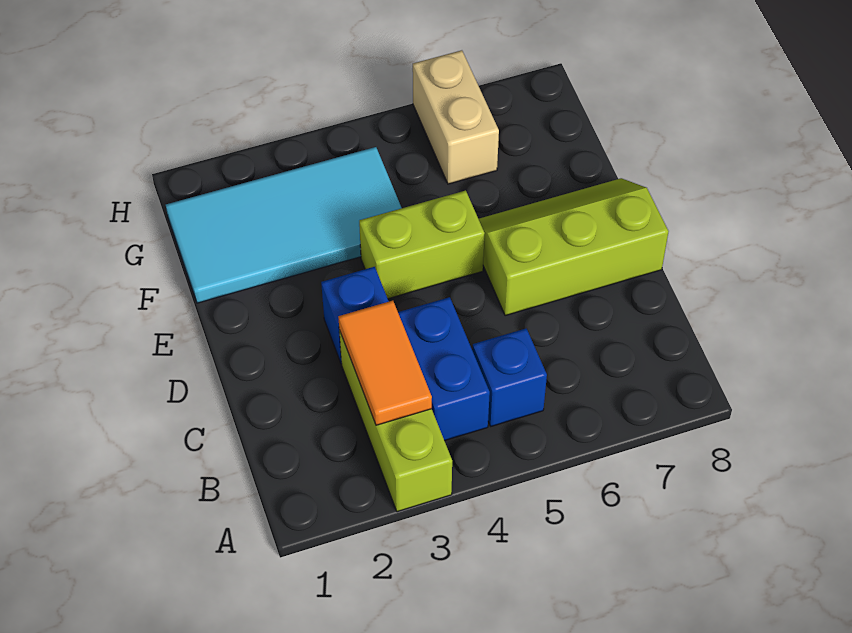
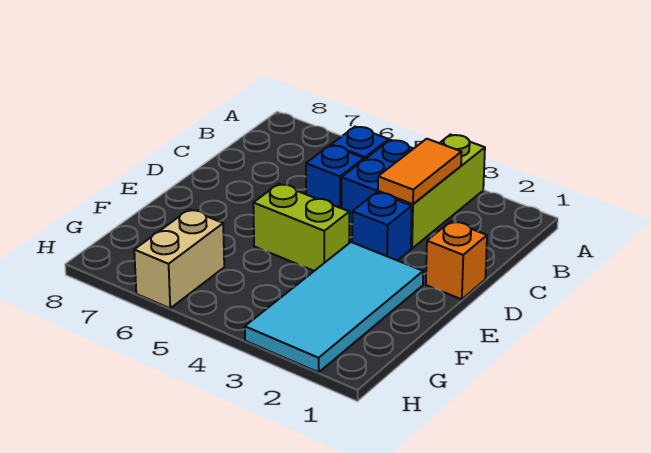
none -> blue brick C5 level 1
none -> orange brick D1 level 1
lime slope D6:E8 level 1 top D -> none
cyan tile F1:G4 level 1 -> cyan tile E2:H3 level 1

